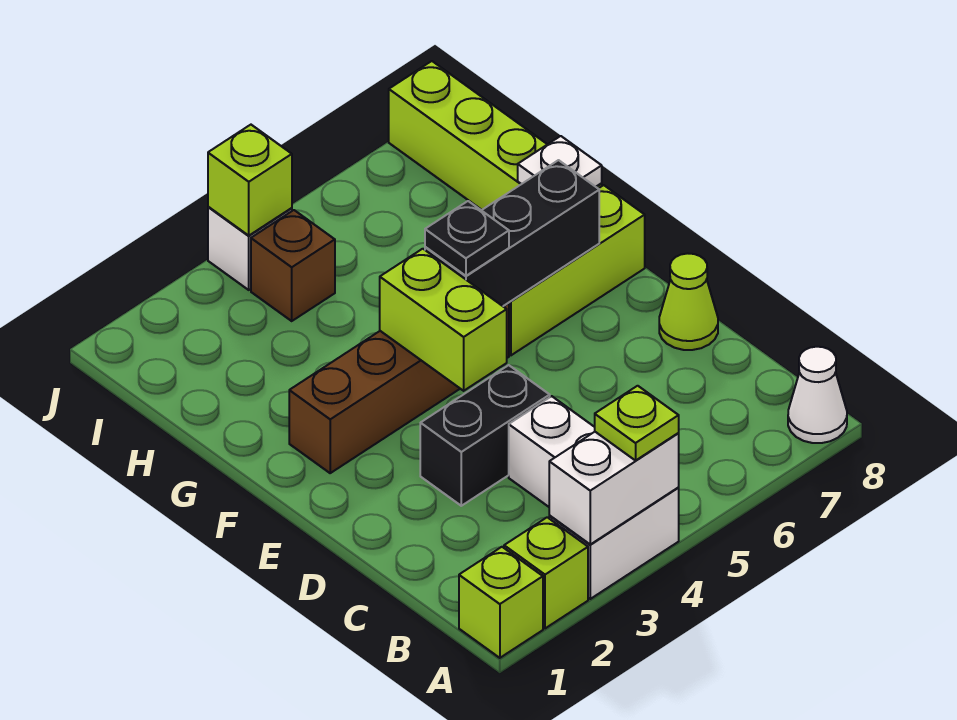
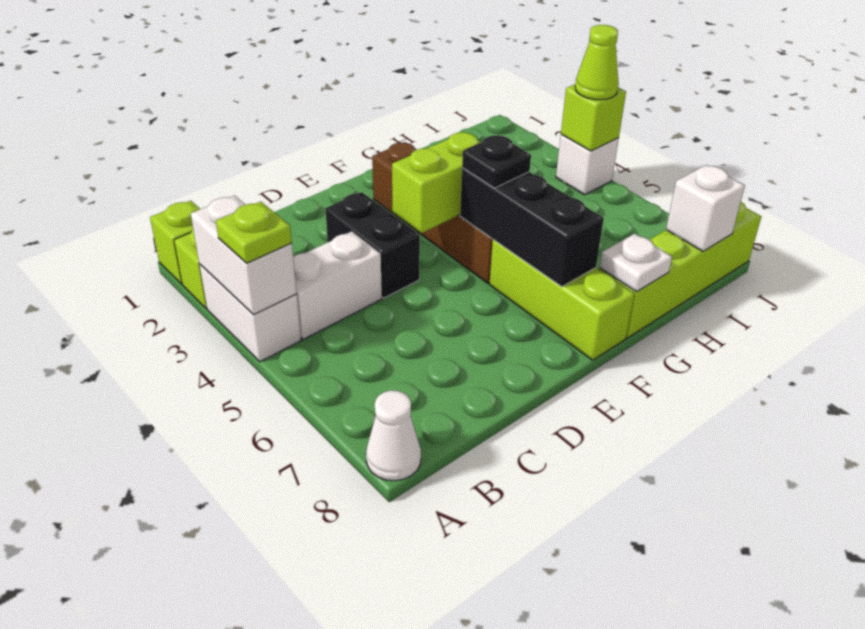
lime cone D8 level 1 -> lime cone J4 level 3
brown brick I4 level 1 -> none
none -> white brick I8 level 2

